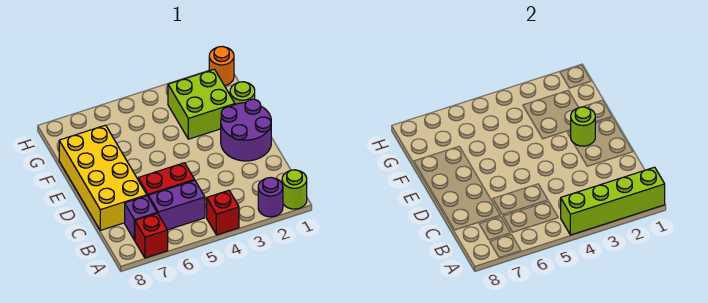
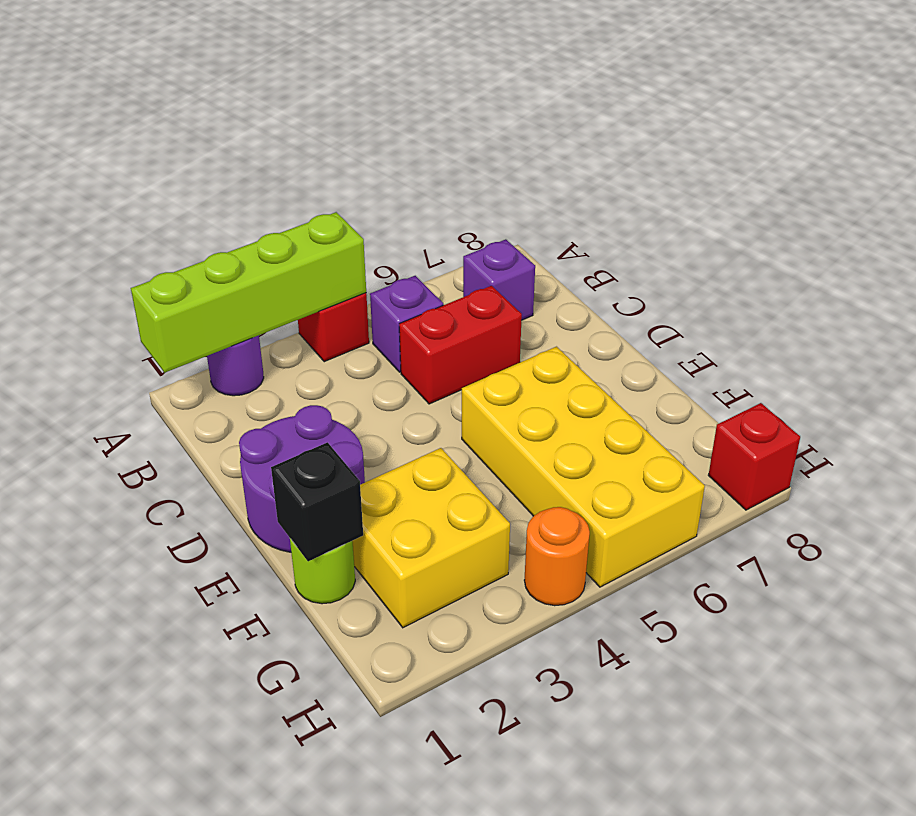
lime round brick A1 level 1 -> none
red brick A7 level 1 -> red brick H8 level 1
purple brick B5:B6 level 1 -> purple brick B5 level 1
yellow brick C7:F8 level 1 -> yellow brick E5:H6 level 1
lime round brick E2 level 2 -> none
none -> black brick F1 level 2
lime brick F2:G3 level 1 -> yellow brick F2:G3 level 1
orange round brick H1 level 1 -> orange round brick H4 level 1

